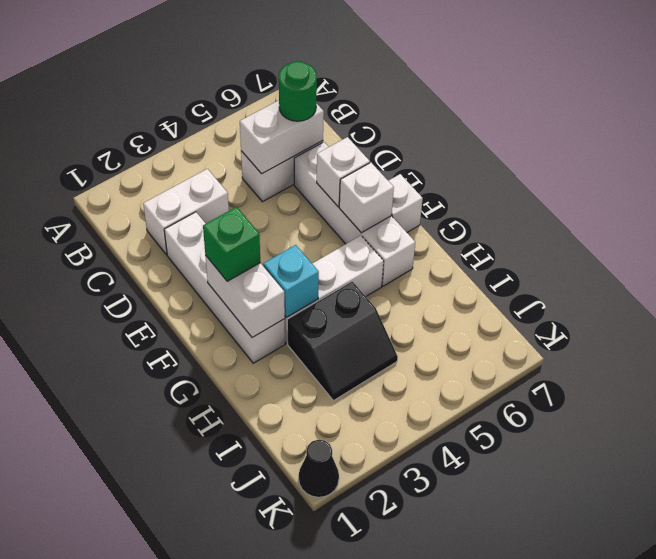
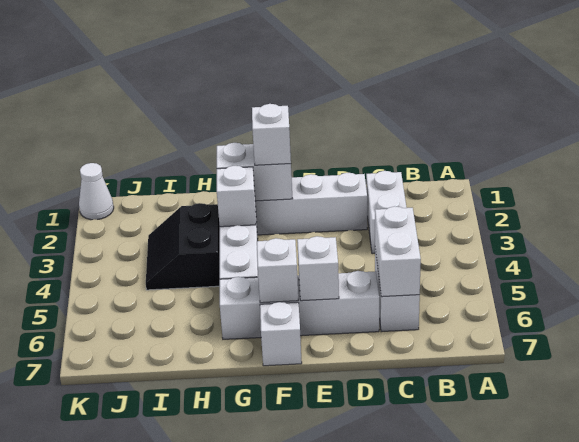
green round brick C6 level 3 -> none
green brick F2 level 3 -> white brick F2 level 3
cyan brick G3 level 2 -> white brick G3 level 2
black cone K1 level 1 -> white cone K1 level 1

